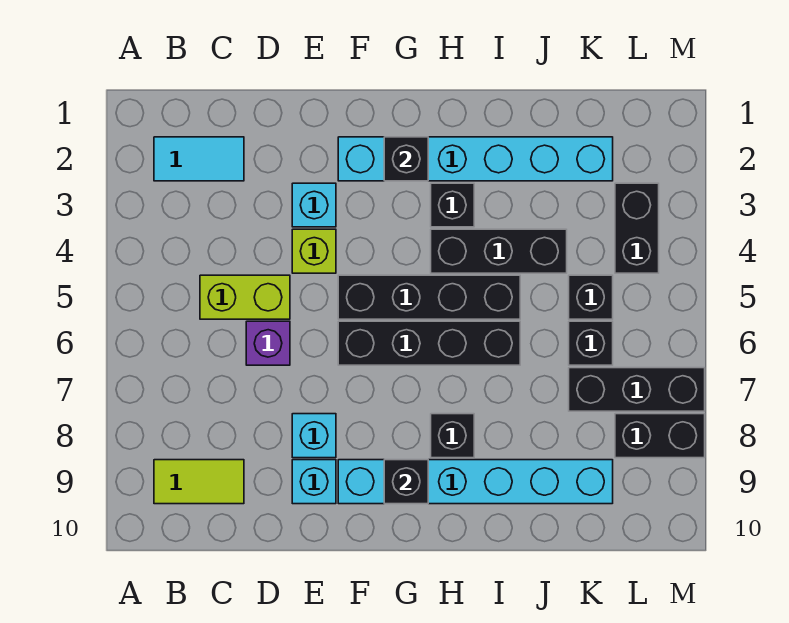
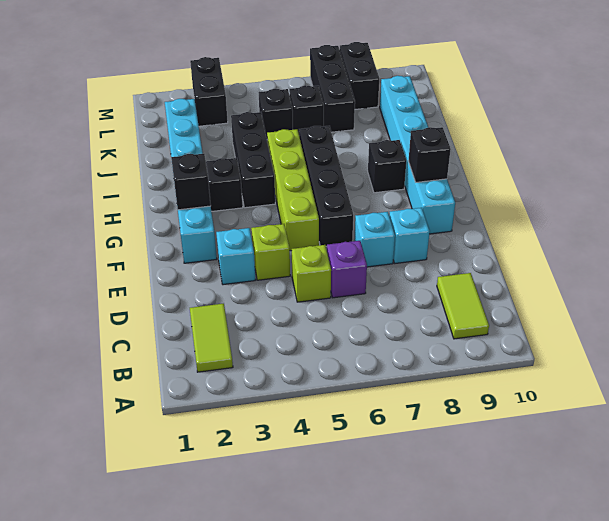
cyan tile B2:C2 level 1 -> lime tile B2:C2 level 1
lime brick C5:D5 level 1 -> lime brick D5 level 1
cyan brick E9 level 1 -> cyan brick E7 level 1
black brick F5:I5 level 1 -> lime brick F5:I5 level 1
black brick L3:L4 level 1 -> black brick L3:M3 level 1

